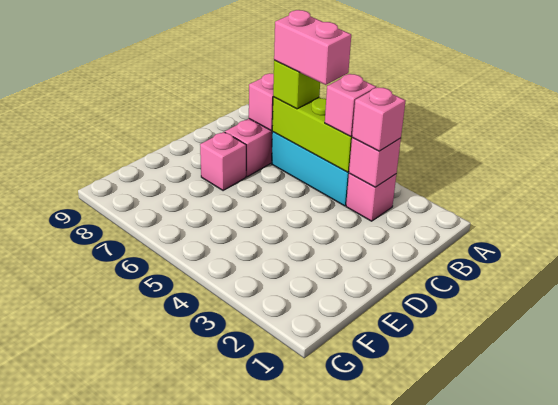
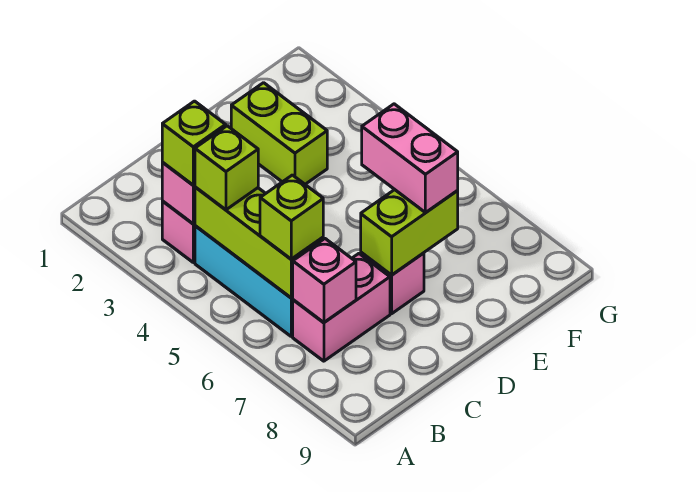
pink brick B3 level 3 -> lime brick B3 level 3
pink brick B4 level 3 -> lime brick B4 level 3
pink brick B5:B6 level 4 -> pink brick E6:E7 level 3
none -> lime brick D7:E7 level 2
none -> lime brick E2:E3 level 1

